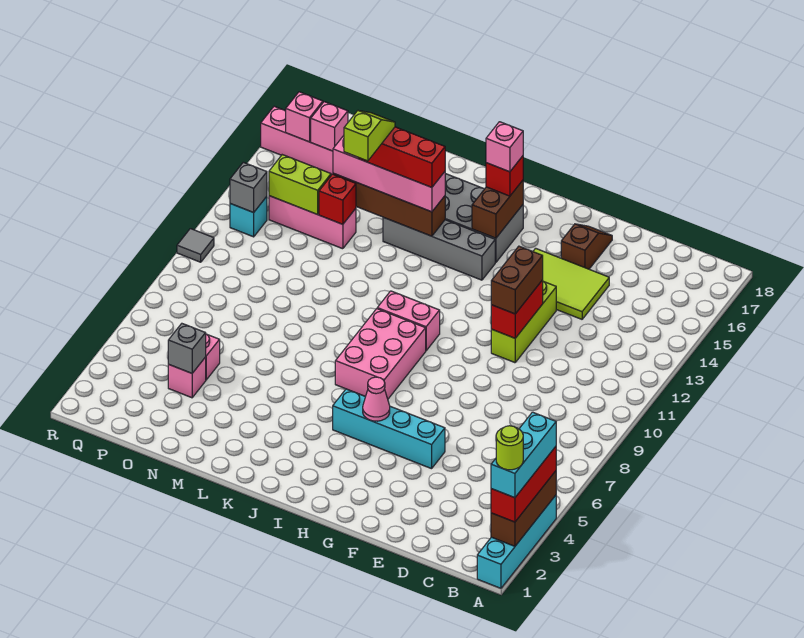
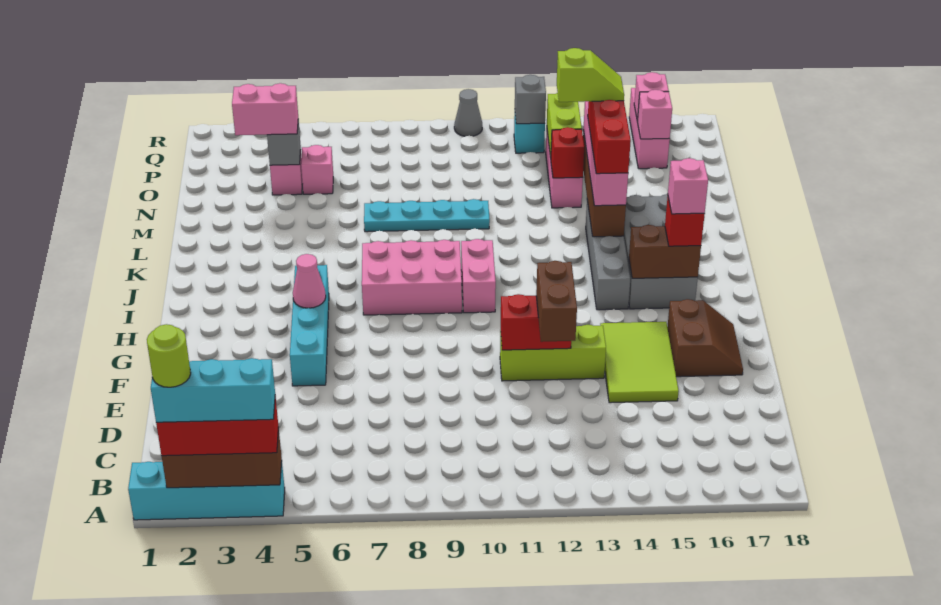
brown brick F11:F12 level 3 -> brown brick E12:F12 level 3
brown slope F16:F17 level 1 top 16 -> brown slope F16:G17 level 1 top 16
none -> cyan plate M7:M10 level 1
none -> pink brick O3:O4 level 3
grey tile R10 level 1 -> grey cone R10 level 1

